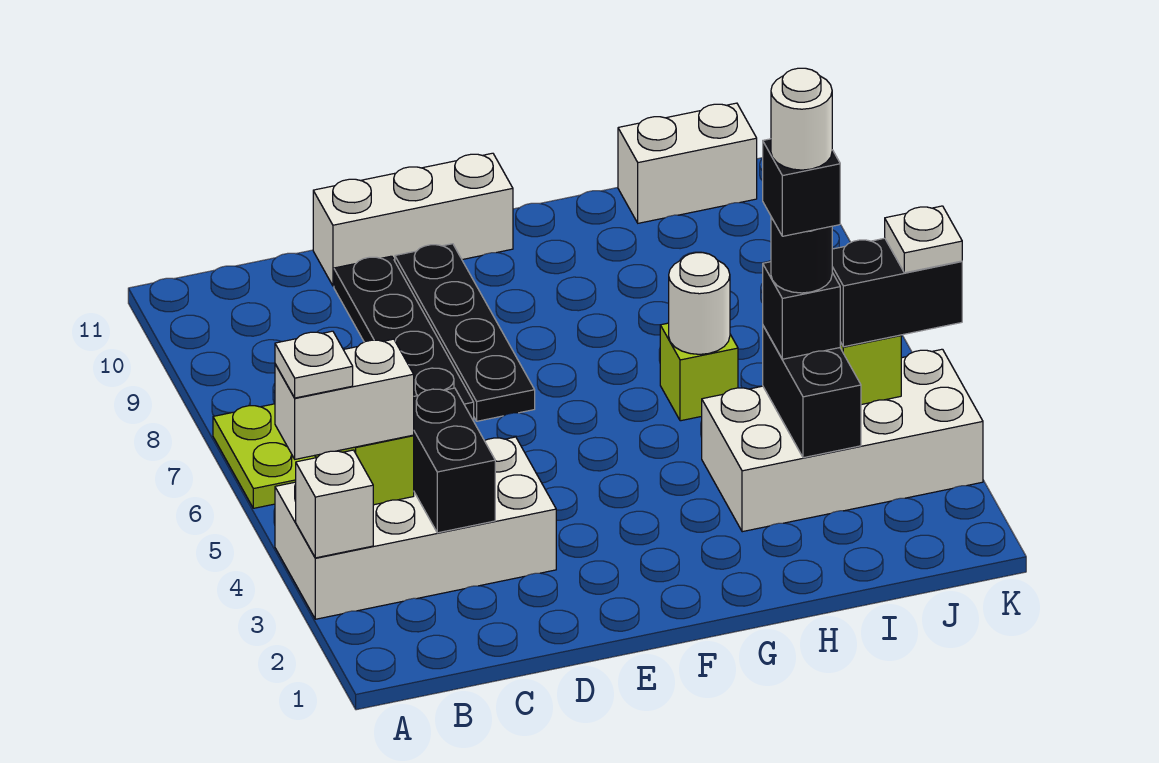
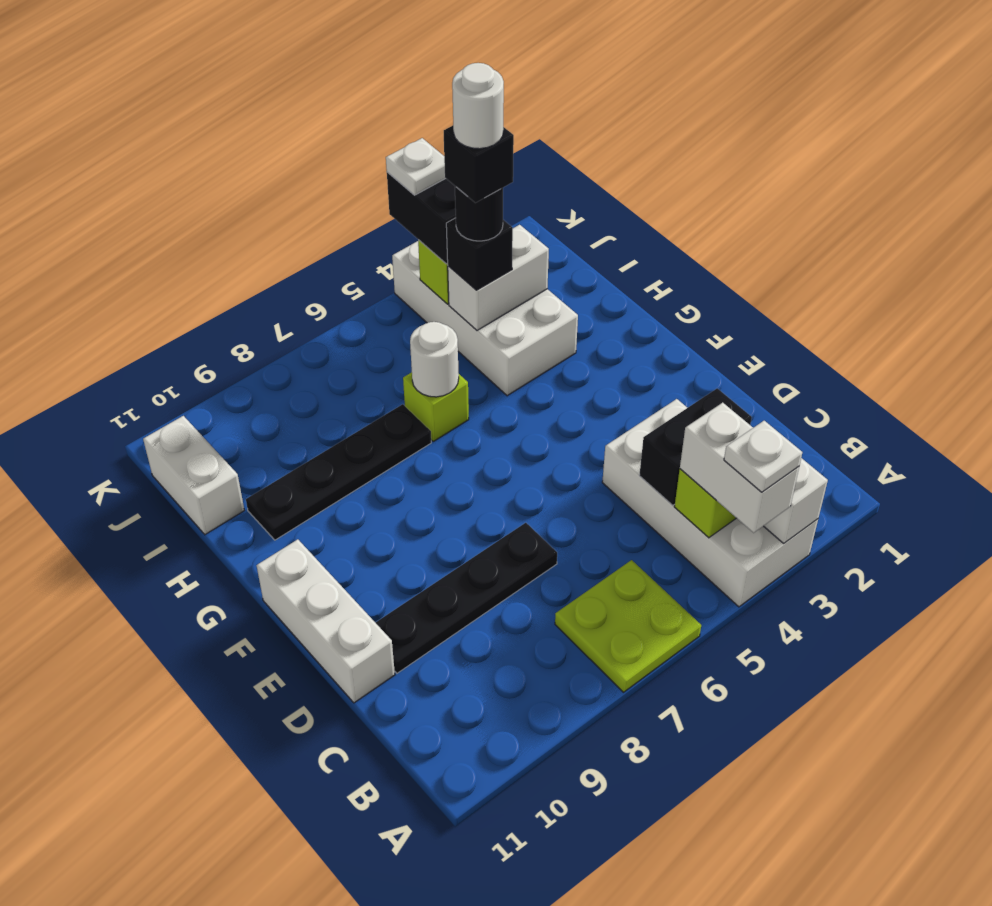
black plate E7:E10 level 1 -> black plate H7:H10 level 1
black brick I3:I4 level 2 -> white brick I3:I4 level 2

